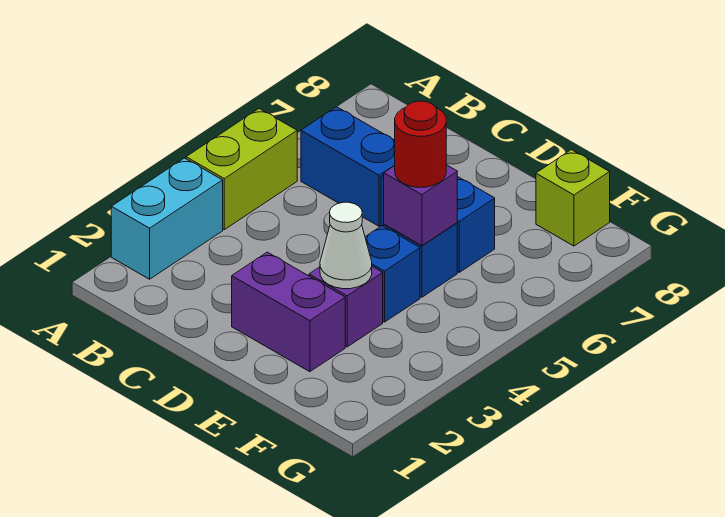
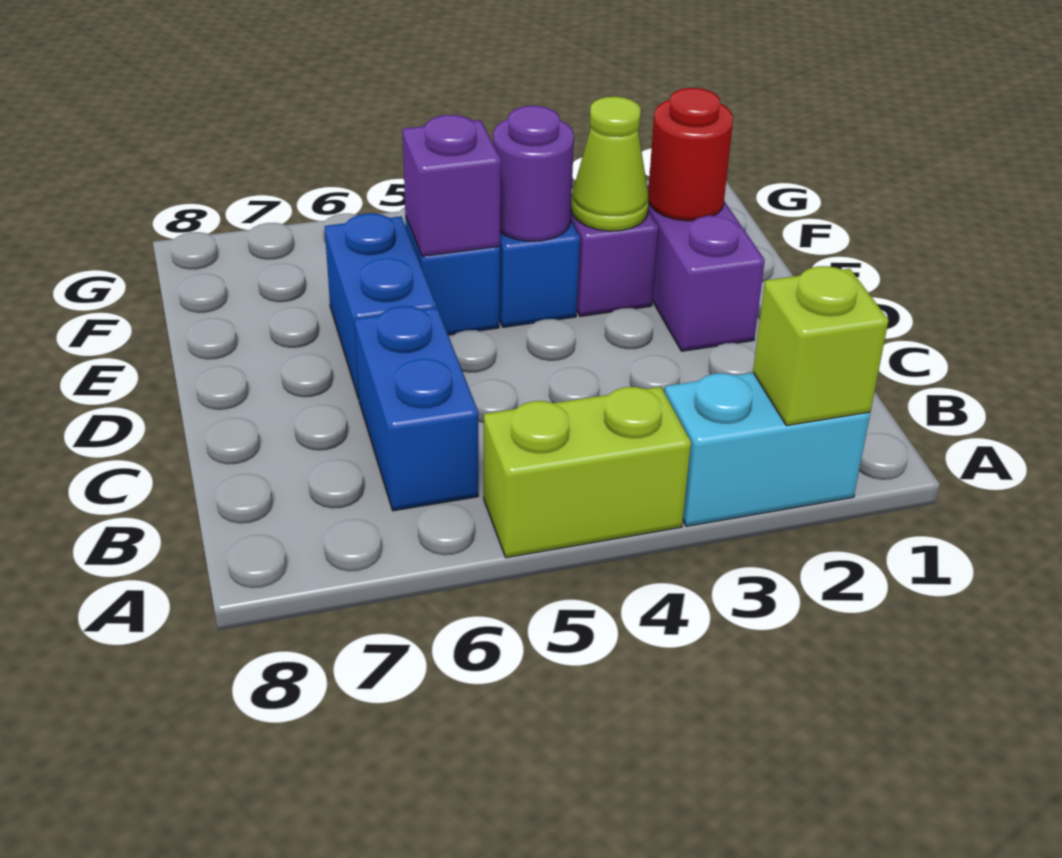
white cone E3 level 2 -> lime cone E3 level 2
none -> purple round brick E4 level 2
red round brick E5 level 3 -> red round brick E2 level 2
lime brick F8 level 1 -> lime brick A2 level 2

